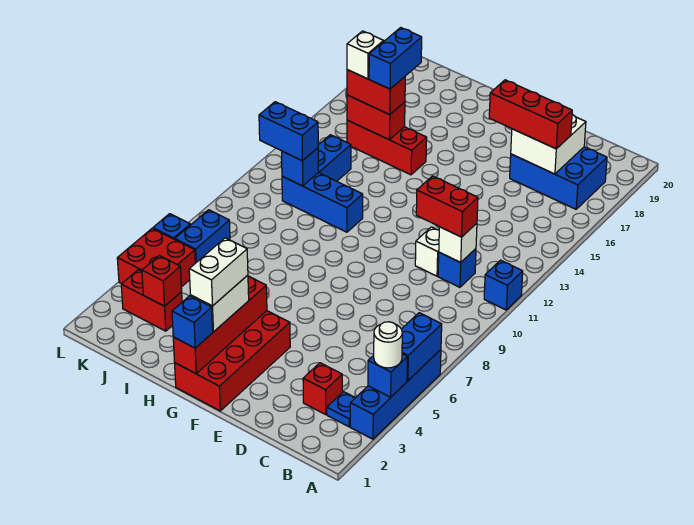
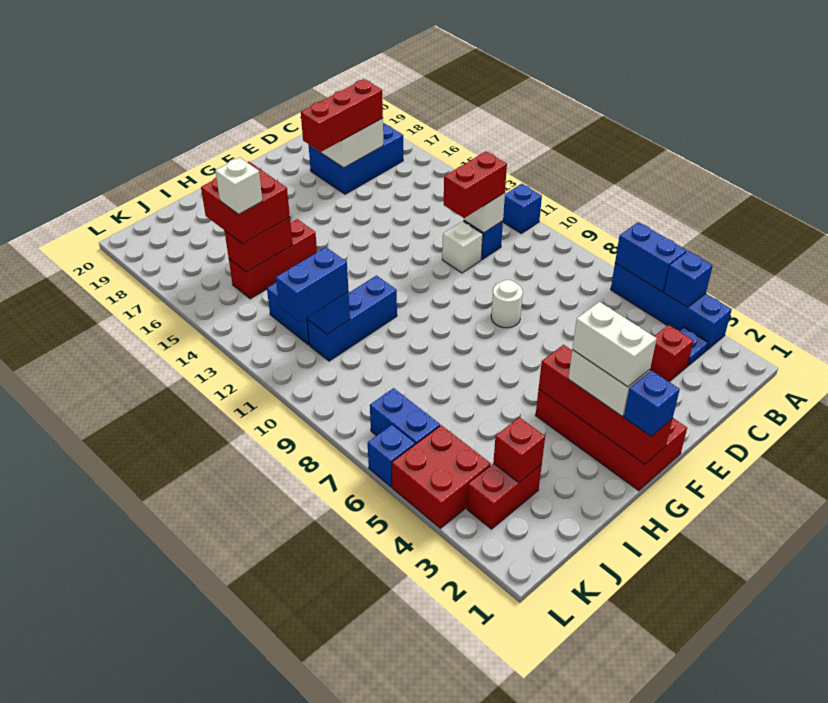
white round brick A4 level 3 -> white round brick E8 level 1
red brick I15:J15 level 3 -> red brick I15:J16 level 3
blue brick I15:I16 level 4 -> none

